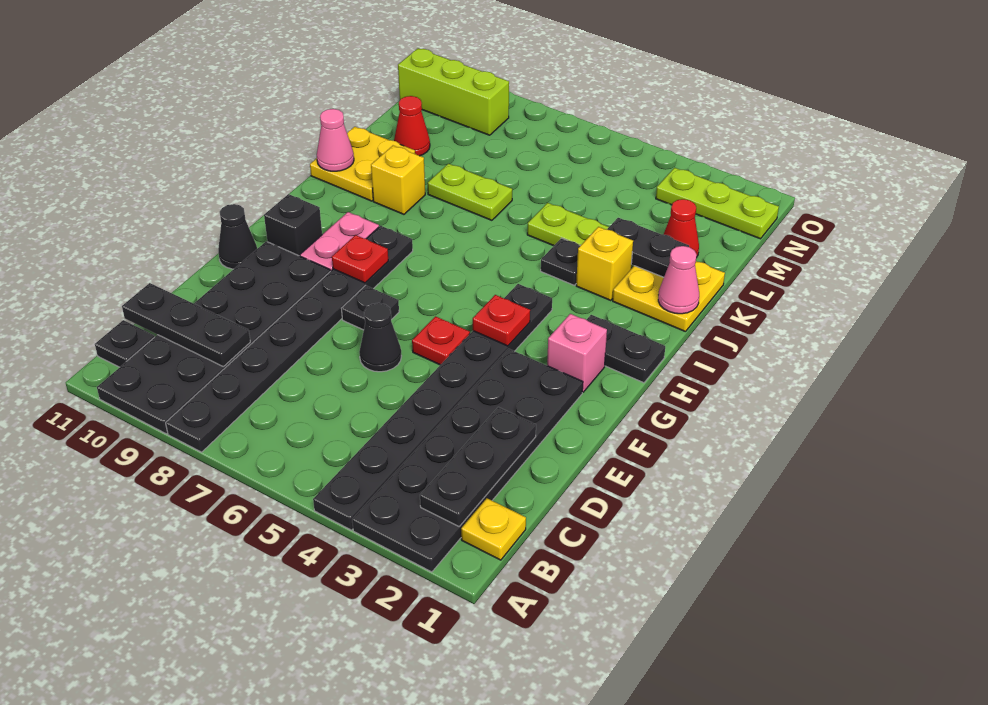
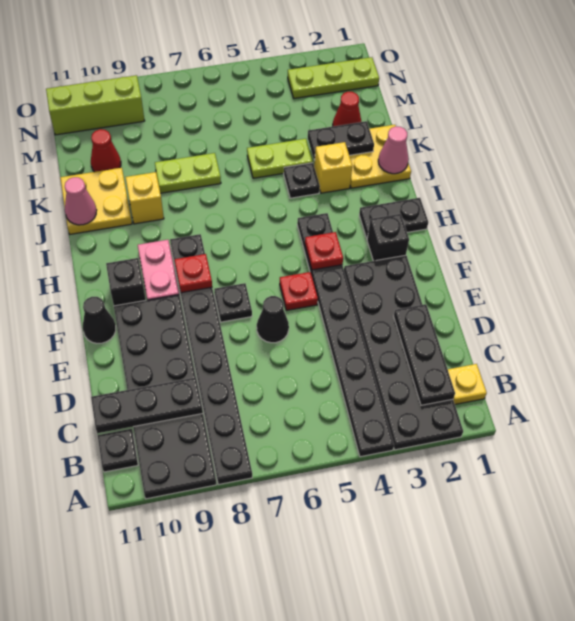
pink brick G2 level 1 -> black brick G2 level 1

